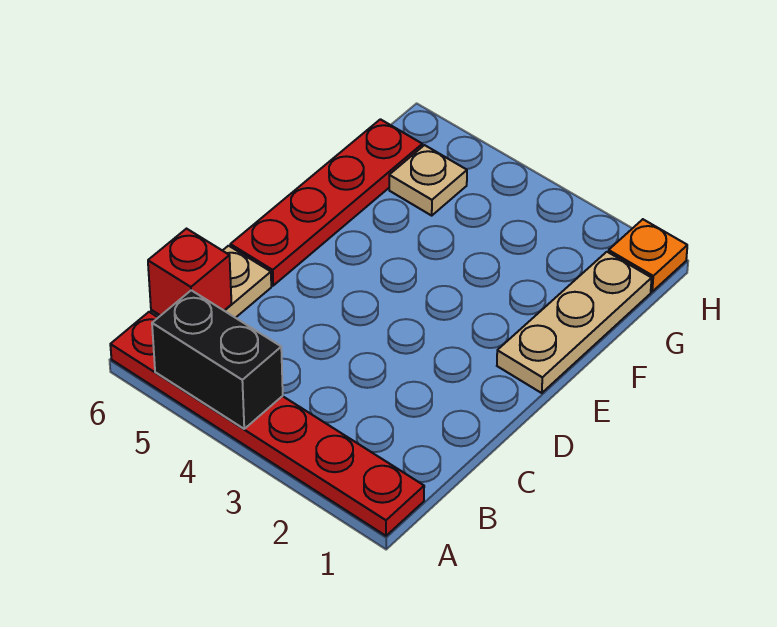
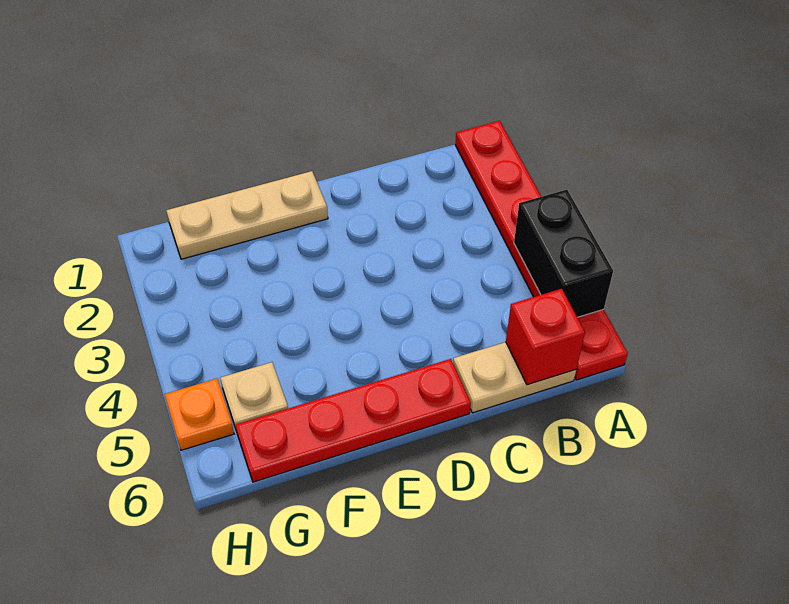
orange plate H1 level 1 -> orange plate H5 level 1

